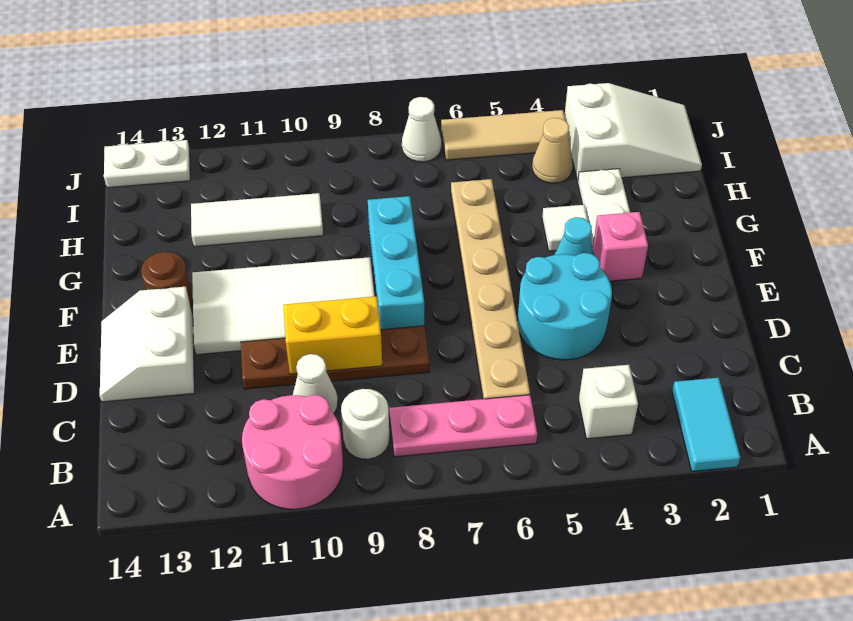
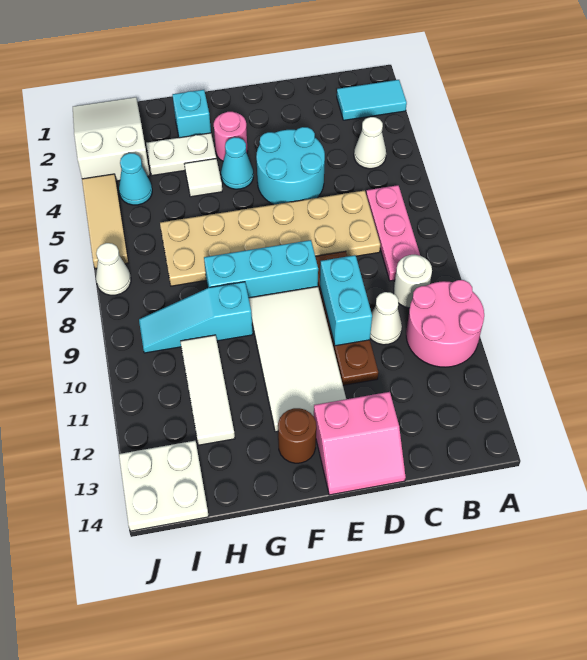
white brick B4 level 1 -> white cone B4 level 1
tan plate C6:H6 level 1 -> tan plate C6:H7 level 1
yellow brick D9:D10 level 2 -> cyan brick D9:D10 level 2
white slope D13:E14 level 1 top 13 -> pink slope D13:E14 level 1 top 13
pink brick F3 level 1 -> pink round brick F3 level 1
none -> cyan brick G2 level 1
none -> cyan slope G9:I9 level 1 top G
tan cone I4 level 1 -> cyan cone I4 level 1
white plate J13:J14 level 1 -> white plate I13:J14 level 1

